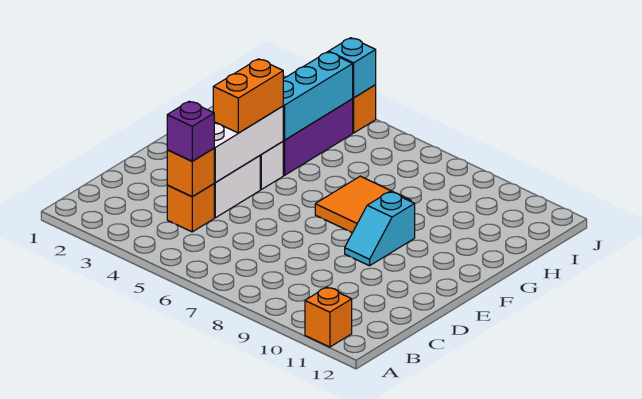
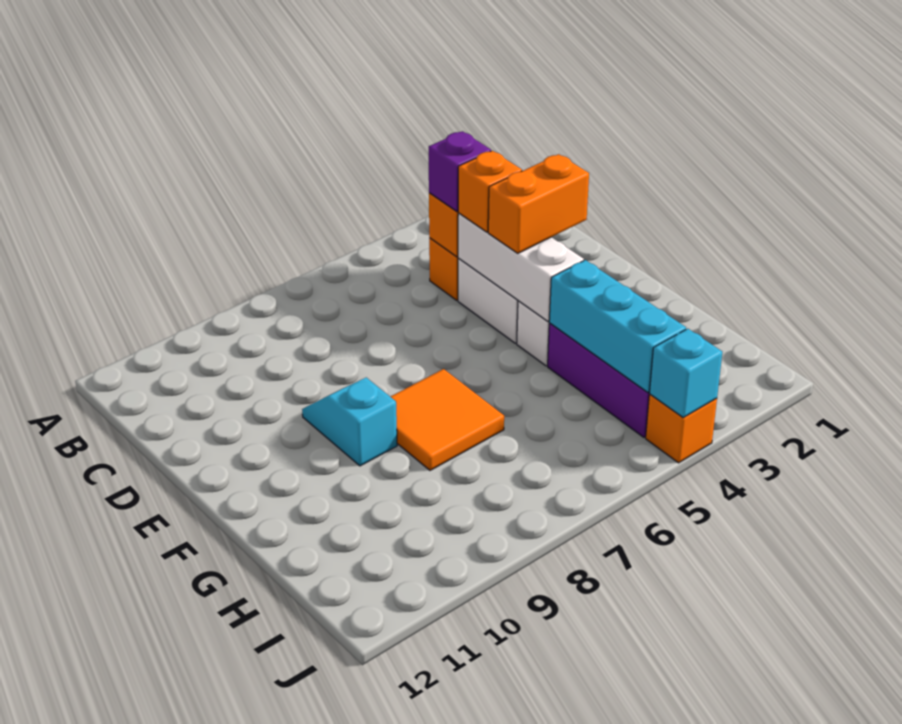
orange brick A11 level 1 -> orange brick D4 level 3
orange brick E4:F4 level 3 -> orange brick E3:E4 level 3

